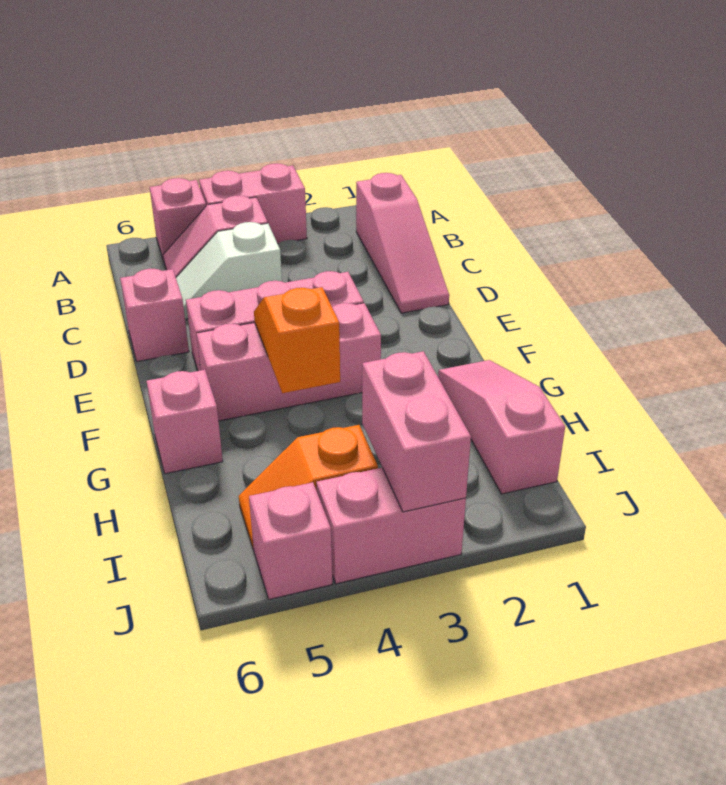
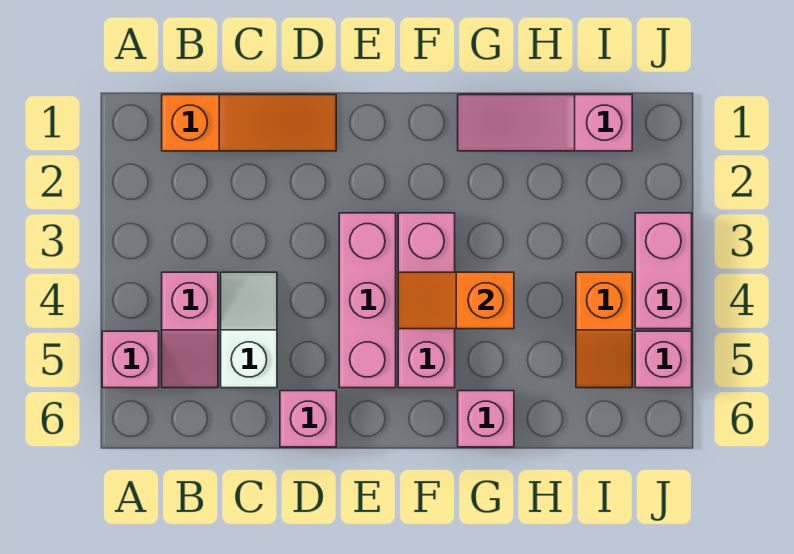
pink brick A3:A4 level 1 -> none
pink slope B1:D1 level 1 top B -> orange slope B1:D1 level 1 top B
white slope C4:C5 level 1 top 4 -> white slope C4:C5 level 1 top 5
pink brick I3:J3 level 2 -> none

